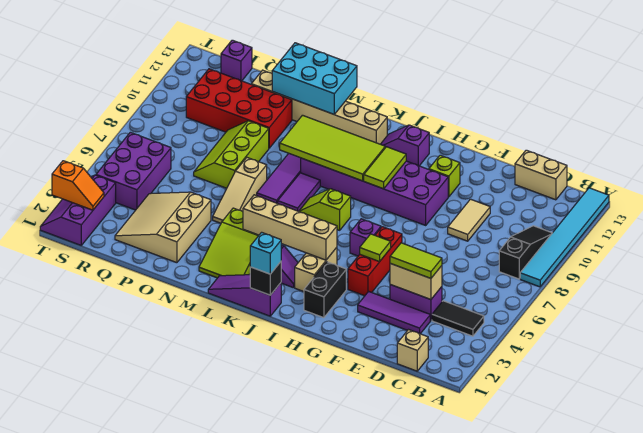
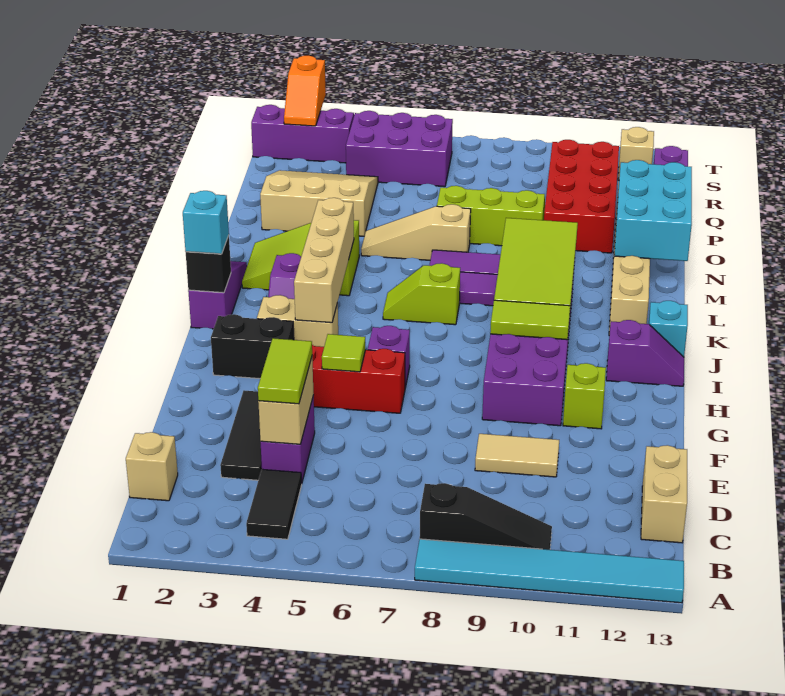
purple tile D3:F3 level 1 -> black tile D3:F3 level 1
purple slope I12:J12 level 1 top I -> purple slope I12:I13 level 1 top 12
lime slope J7:K7 level 1 top J -> lime slope K6:K7 level 1 top 7
none -> cyan brick J13 level 1
none -> tan brick S12 level 1

